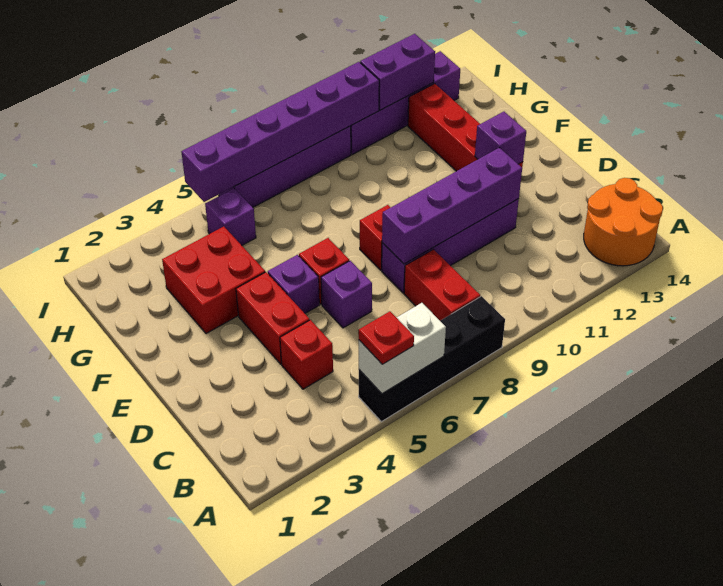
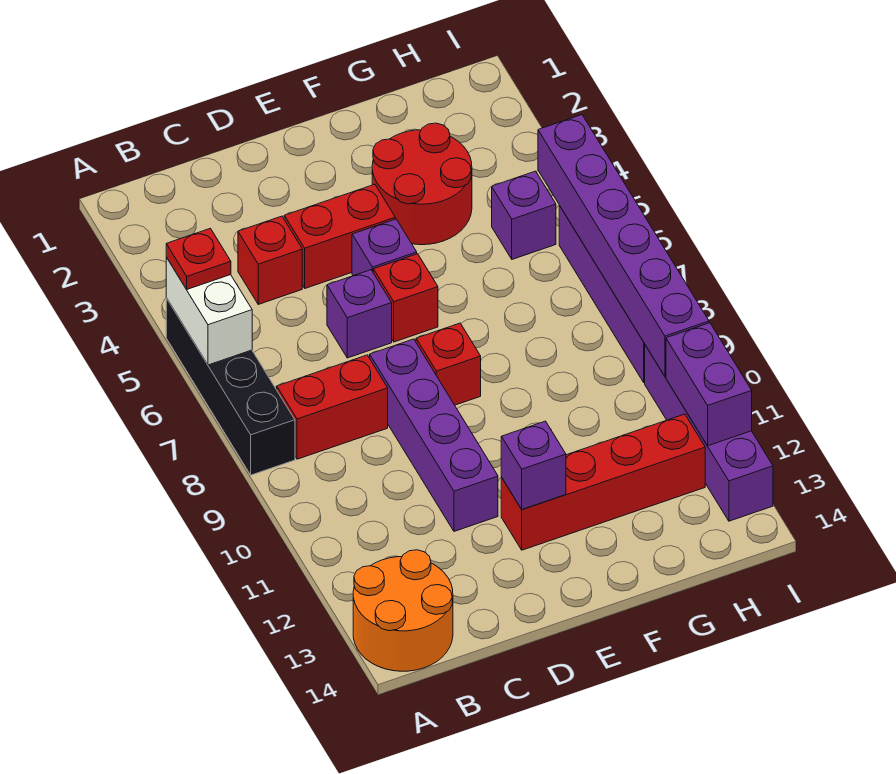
purple brick D8:D11 level 2 -> none
red brick F3:G4 level 1 -> red round brick F3:G4 level 1

